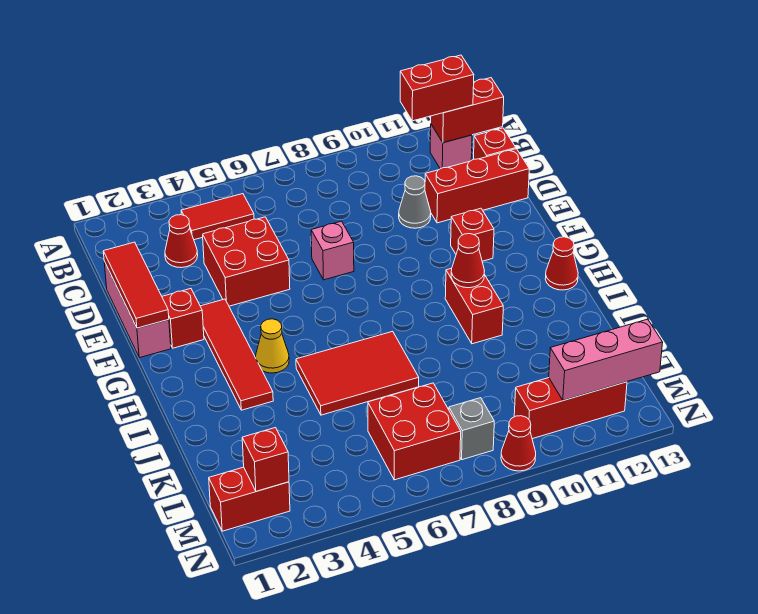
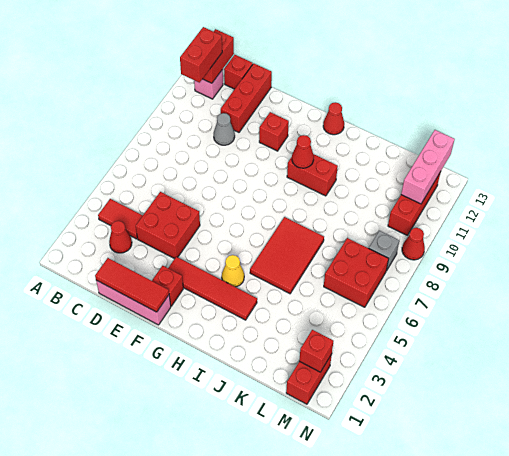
red tile B4:B5 level 1 -> red tile B4:C4 level 1
pink brick E7 level 1 -> none

